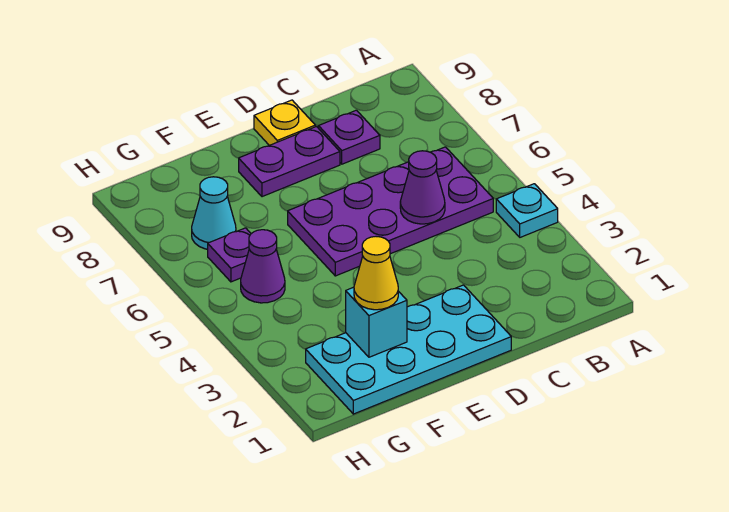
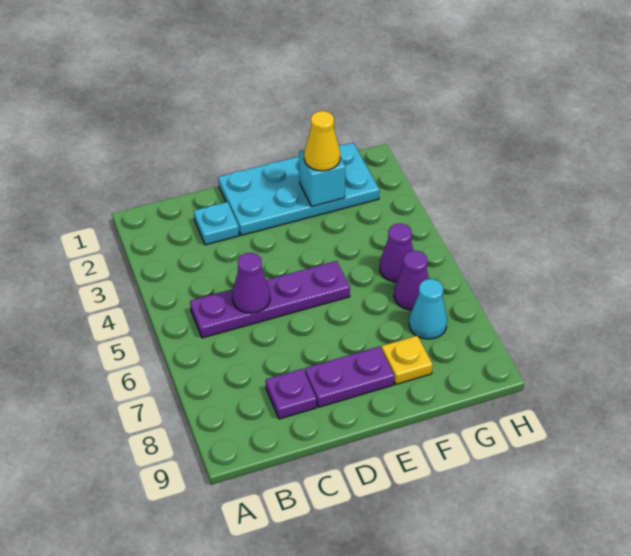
cyan plate A4 level 1 -> cyan plate C2 level 1
purple plate B5:E6 level 1 -> purple plate B5:E5 level 1
yellow plate D9 level 1 -> yellow plate F8 level 1
purple plate G6 level 1 -> purple cone G6 level 1

